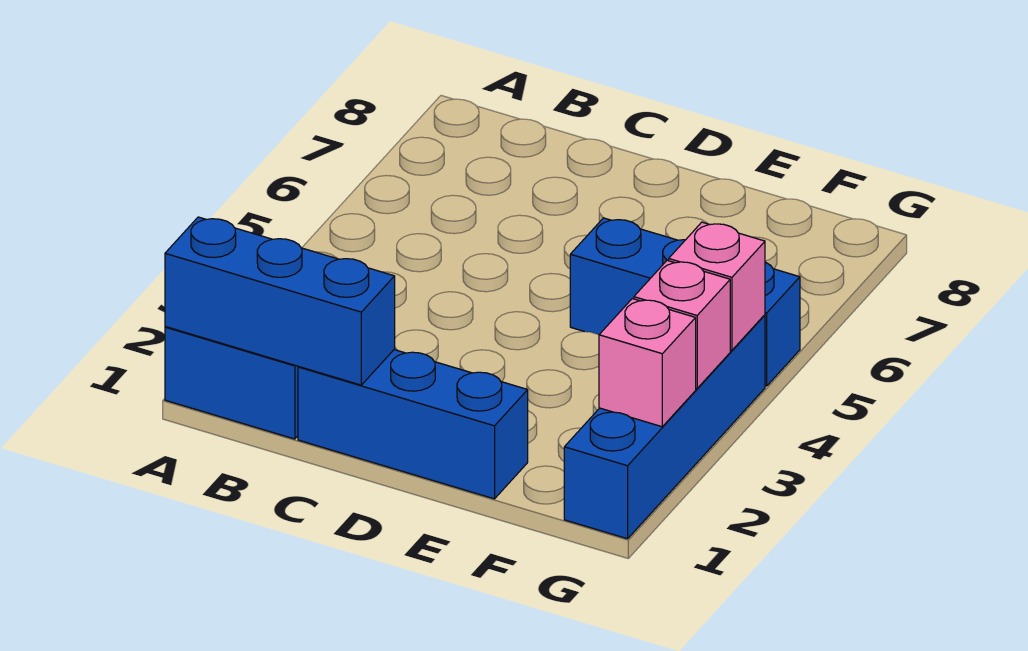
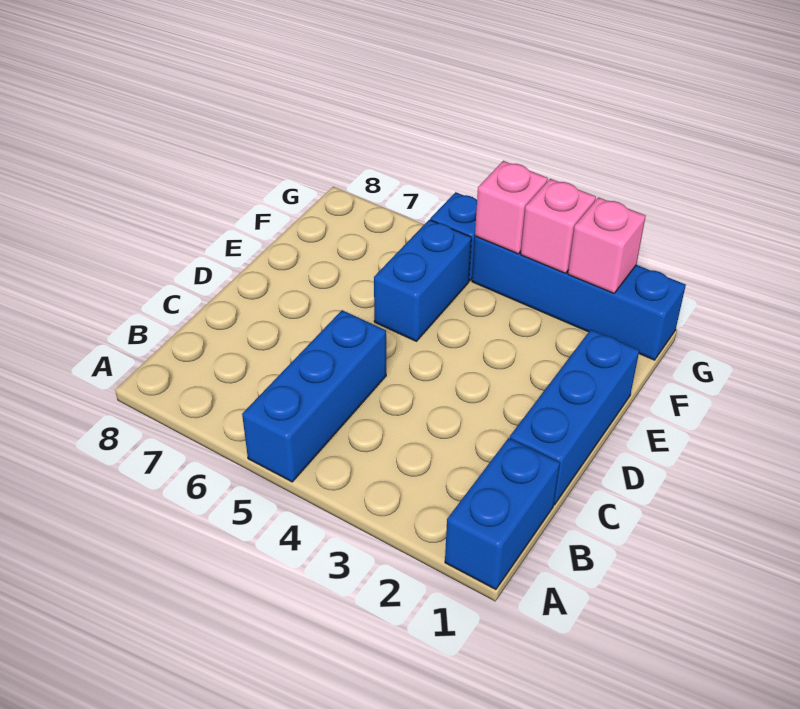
blue brick A1:C1 level 2 -> blue brick A5:C5 level 1

